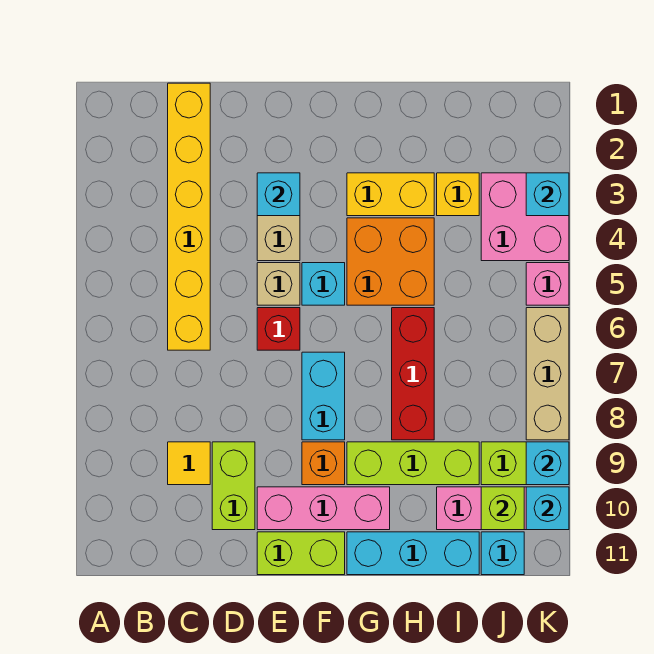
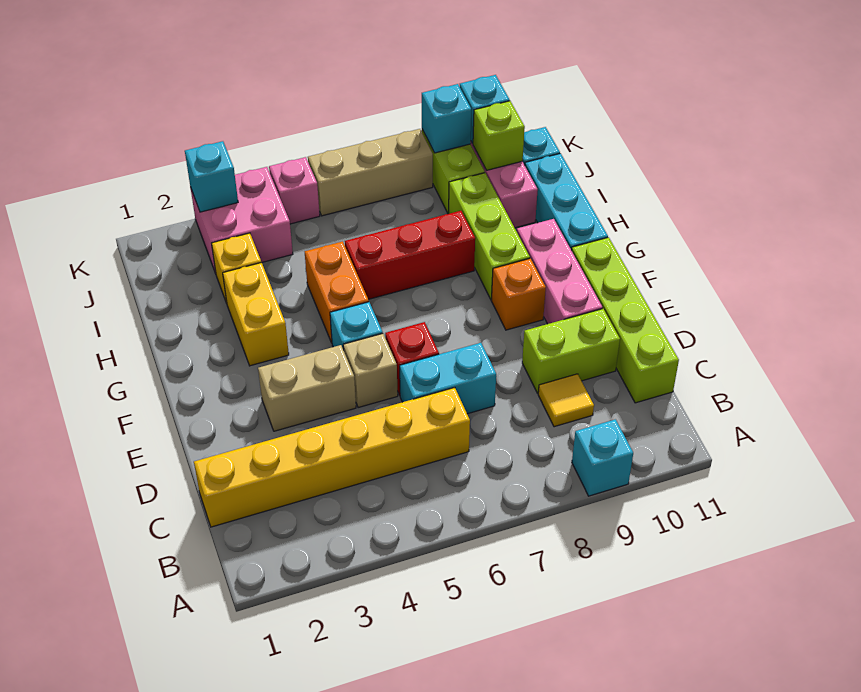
cyan brick E3 level 2 -> cyan brick A9 level 1
lime brick E11:F11 level 1 -> lime brick C11:F11 level 1
cyan brick F7:F8 level 1 -> cyan brick D6:D7 level 1
orange brick G4:H5 level 1 -> orange brick G5:H5 level 1

